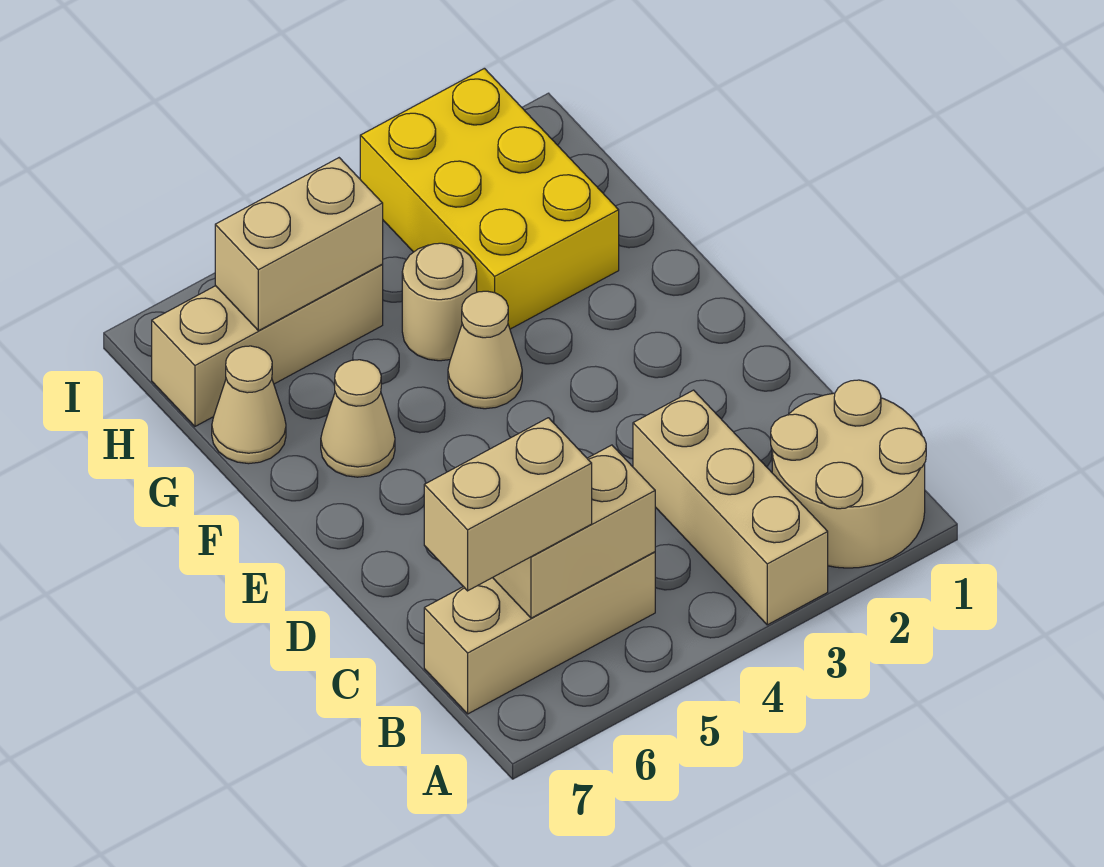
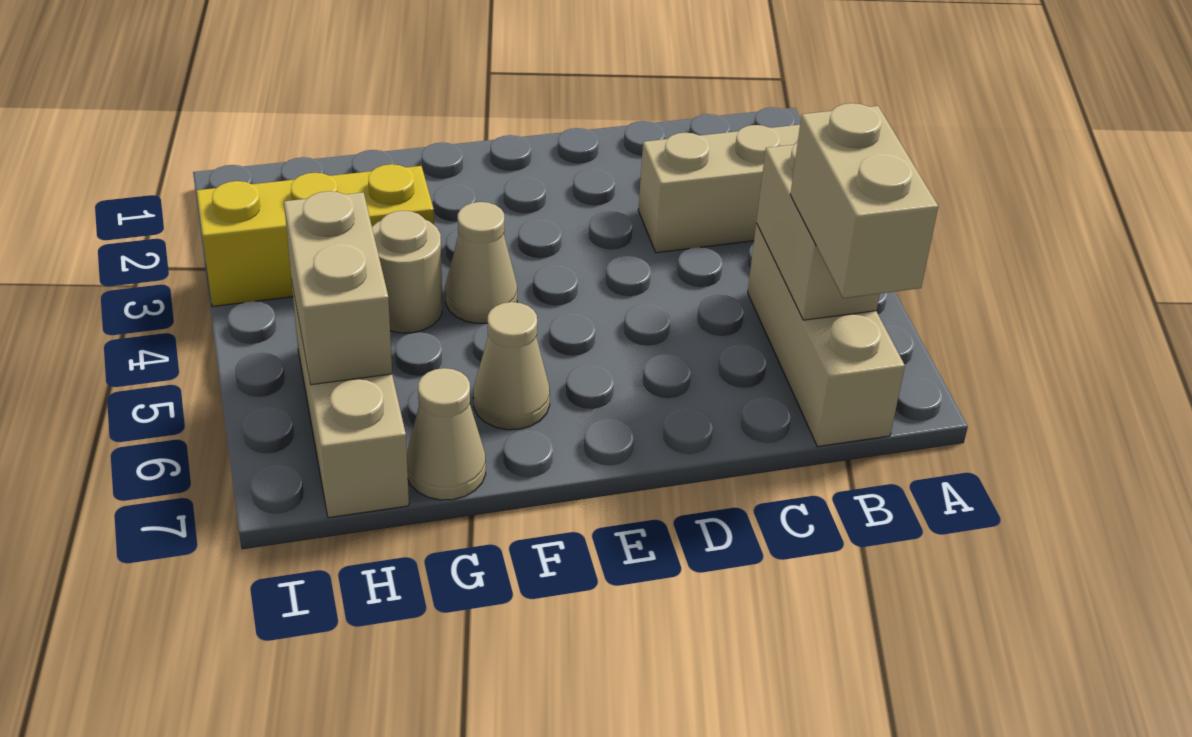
tan round brick A1:B2 level 1 -> none
yellow brick G2:I3 level 1 -> yellow brick G3:I3 level 1

